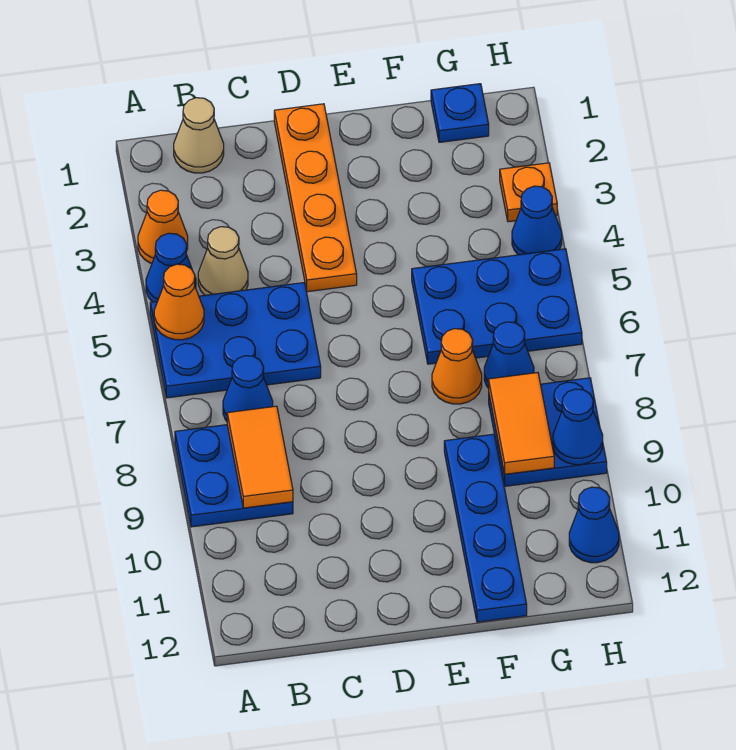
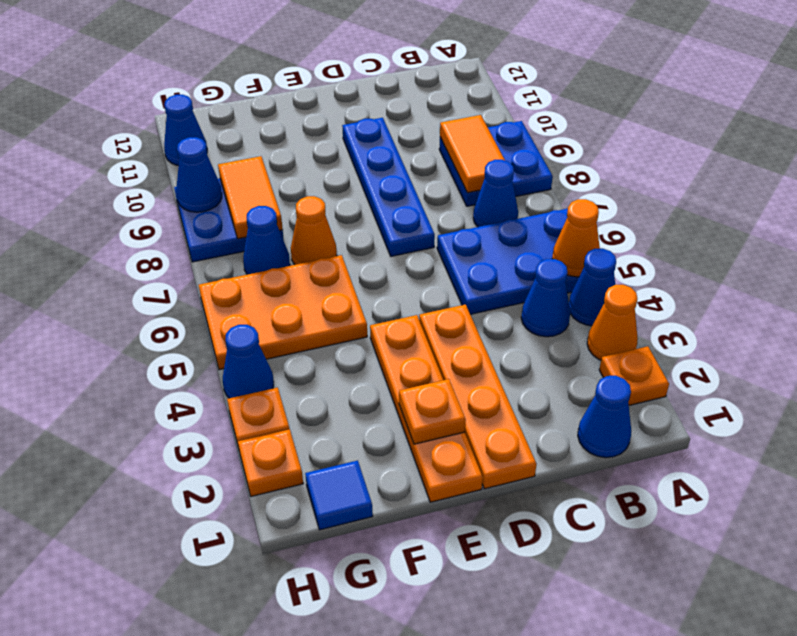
none -> orange plate A2 level 1
tan cone B1 level 1 -> blue cone B1 level 1
tan cone B4 level 1 -> blue cone B4 level 1
none -> orange plate E1:E4 level 1
none -> orange plate E2 level 2
blue plate F5:H6 level 1 -> orange plate F5:H6 level 1
blue plate F9:F12 level 1 -> blue plate D7:D10 level 1
blue plate G1 level 1 -> blue tile G1 level 1
none -> orange plate H2 level 1

